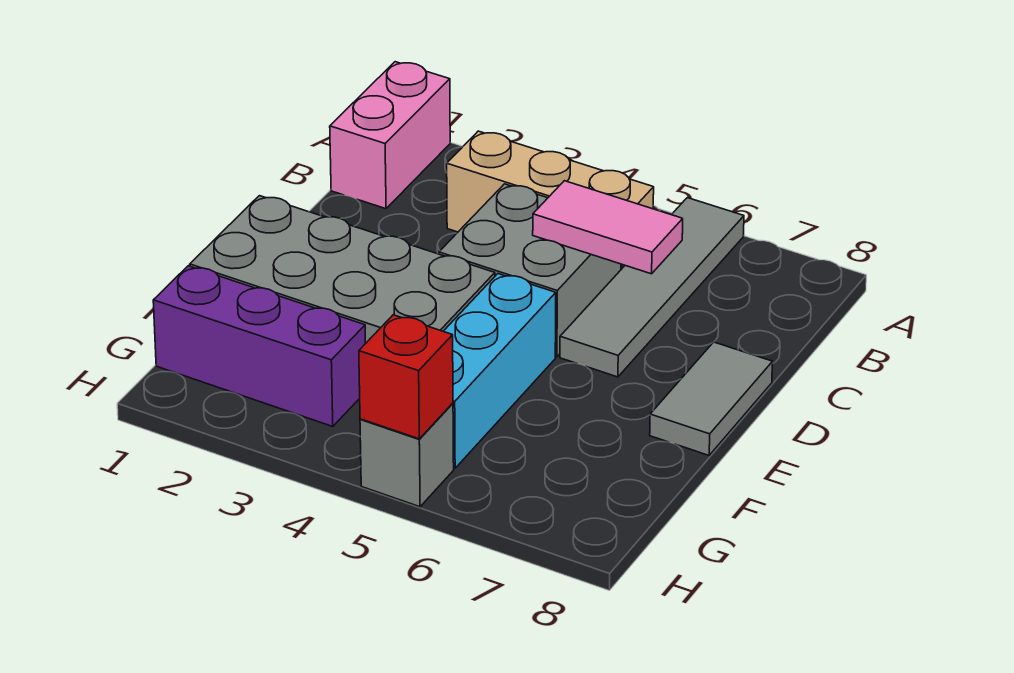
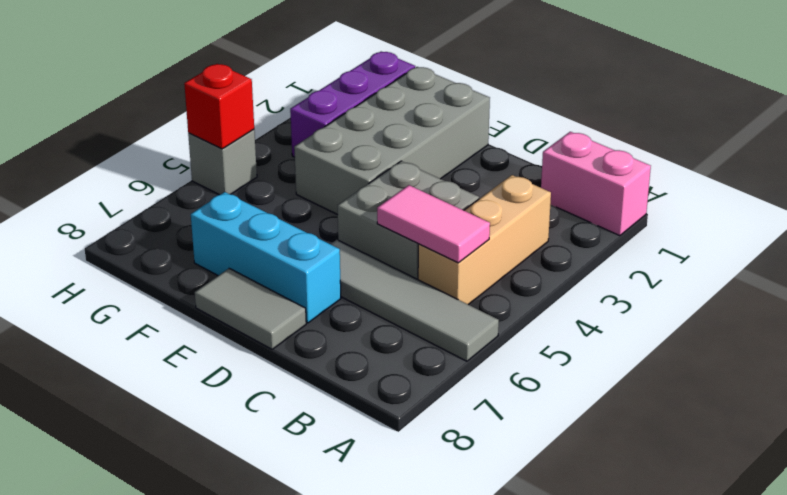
pink tile C5:C6 level 2 -> pink tile B5:C5 level 2
cyan brick E5:G5 level 1 -> cyan brick D7:F7 level 1

